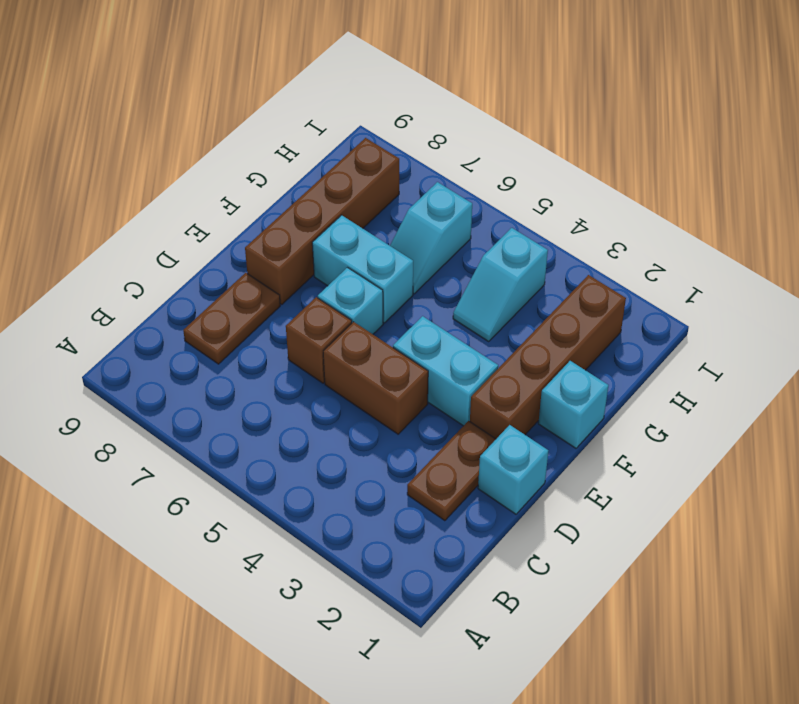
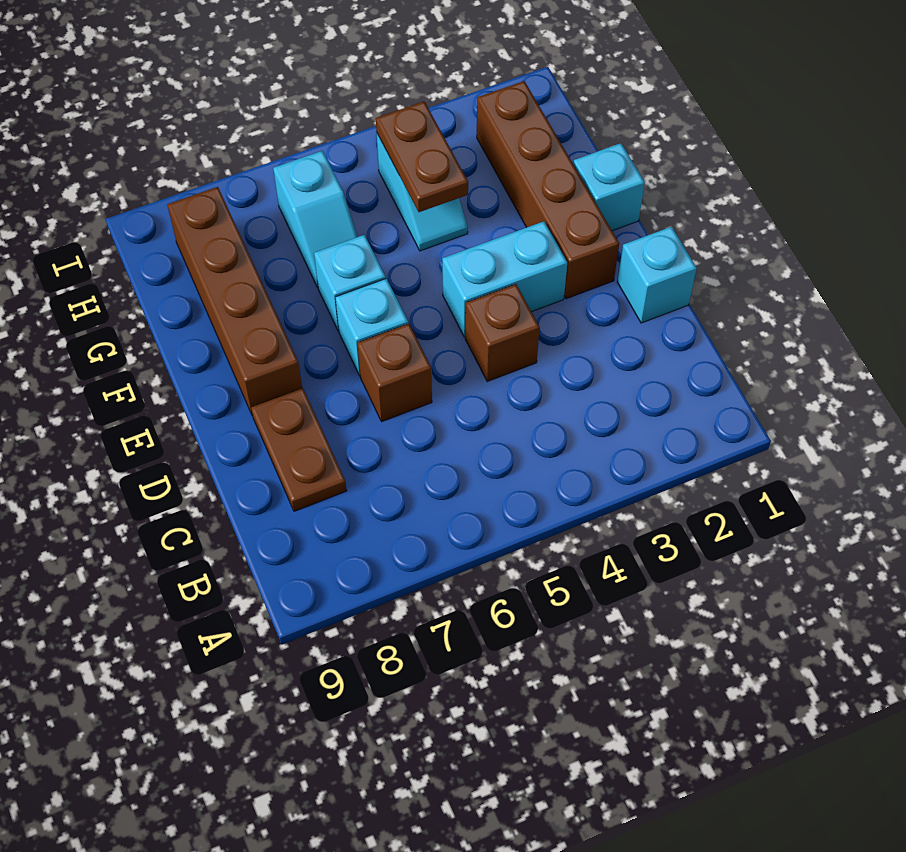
brown plate C2:D2 level 1 -> brown plate G4:H4 level 2
brown brick D4:D5 level 1 -> brown brick D4 level 1
cyan brick F6:F7 level 1 -> cyan brick F6 level 1

